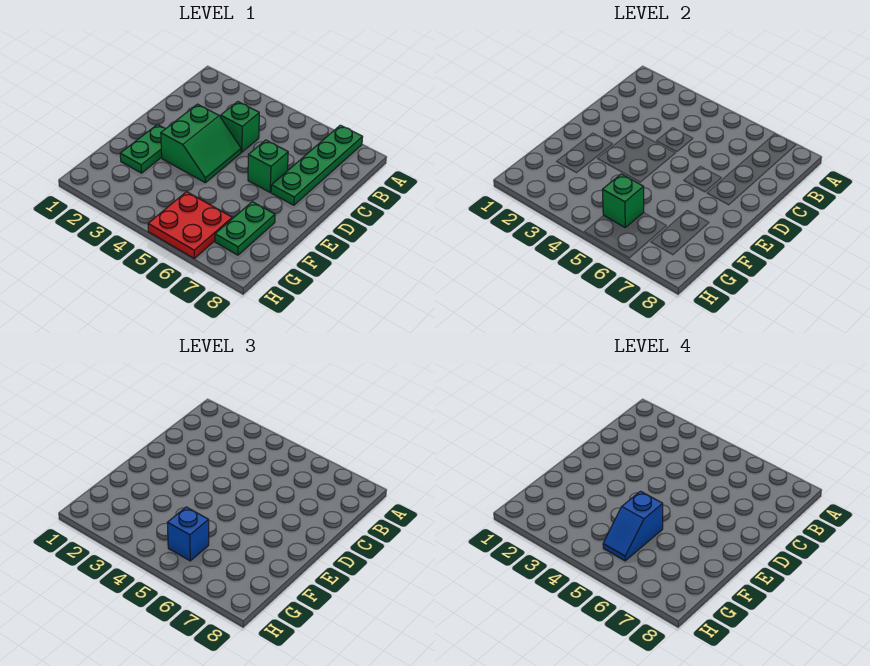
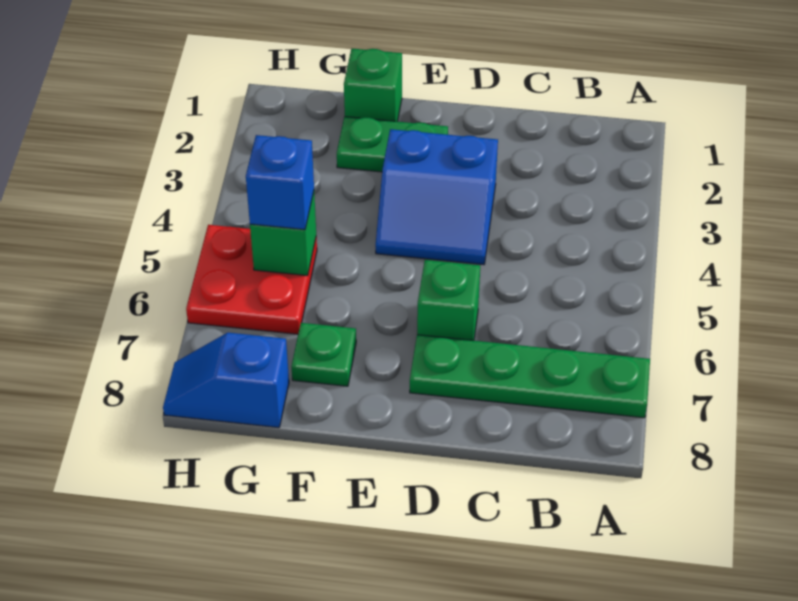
green brick C4 level 1 -> green brick F1 level 1
green slope D3:E4 level 1 top 3 -> blue slope D3:E4 level 1 top 3
blue slope F5:G5 level 4 top F -> blue slope G8:H8 level 1 top G
green plate F7:G7 level 1 -> green plate F7 level 1

